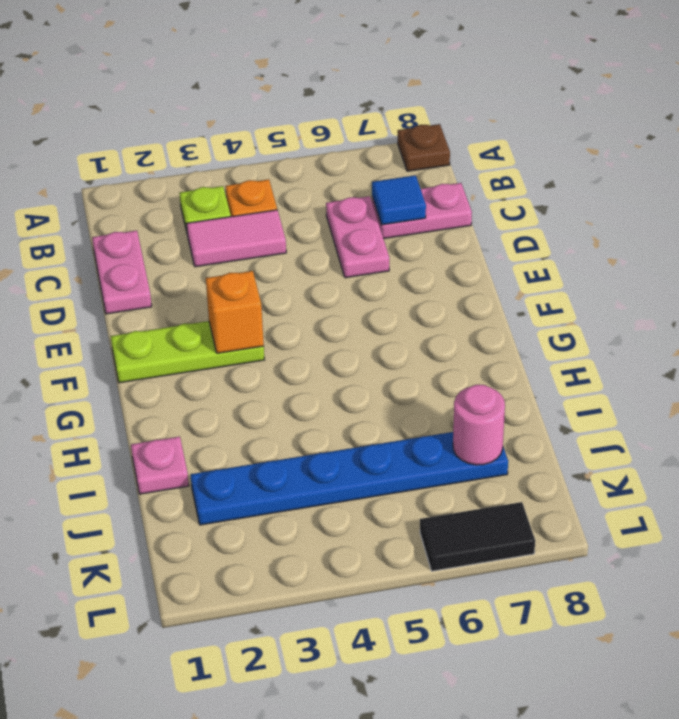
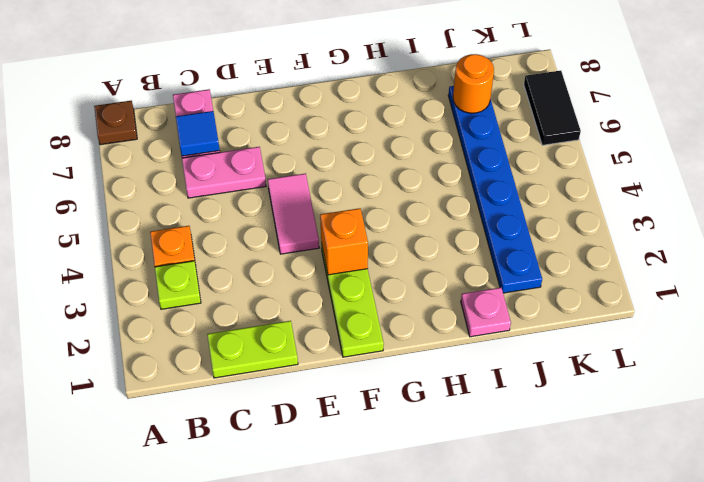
pink plate C1:D1 level 1 -> lime plate C1:D1 level 1
pink tile C3:C4 level 1 -> pink tile E4:E5 level 1
pink round brick J7 level 2 -> orange round brick J7 level 2

